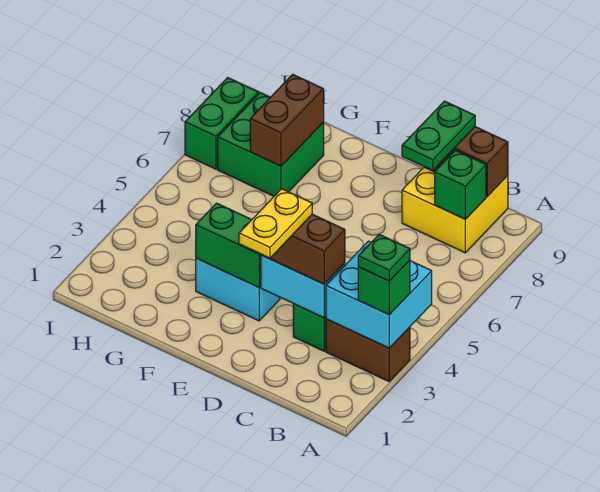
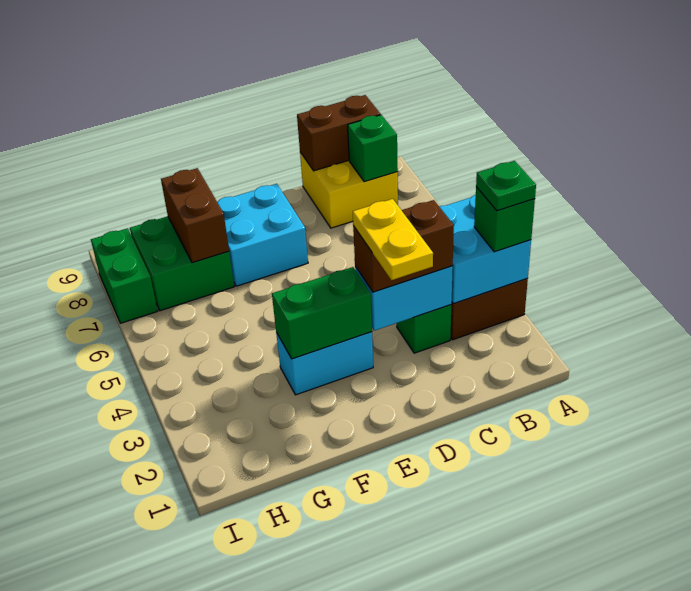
green plate C8:C9 level 3 -> none
none -> cyan brick E7:F8 level 1

